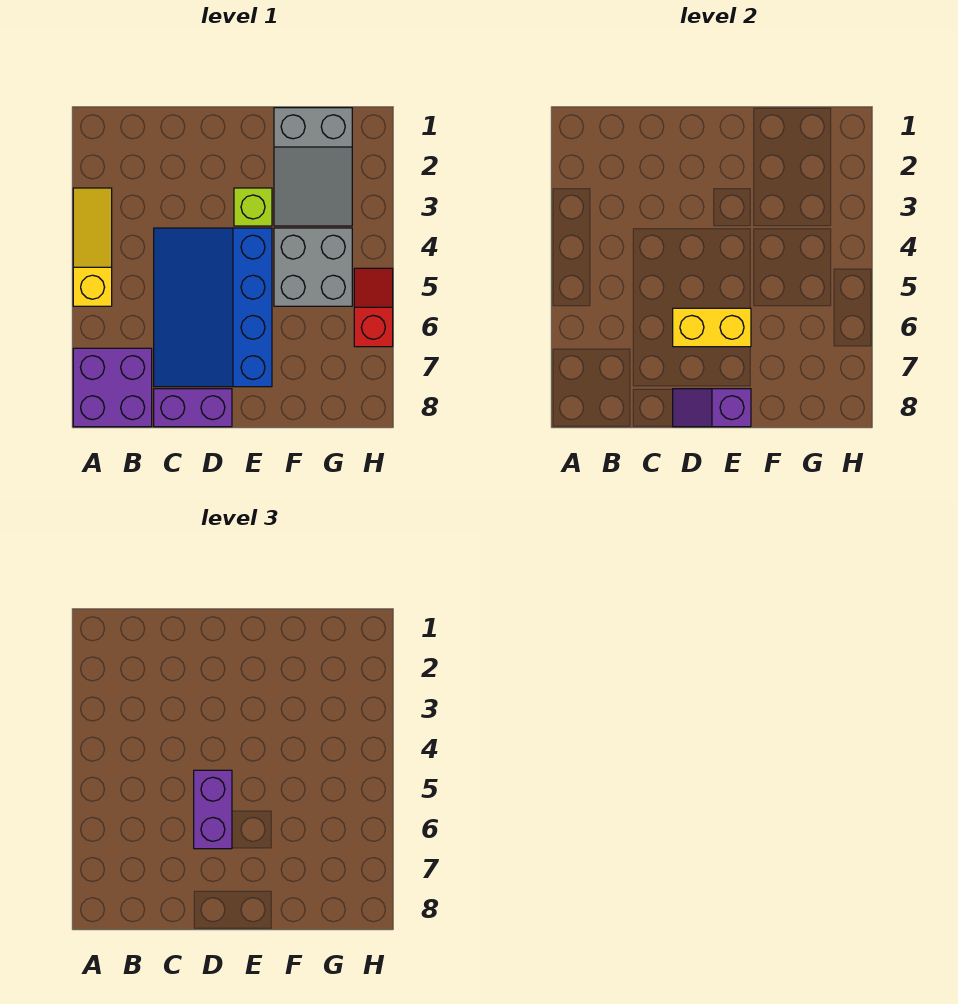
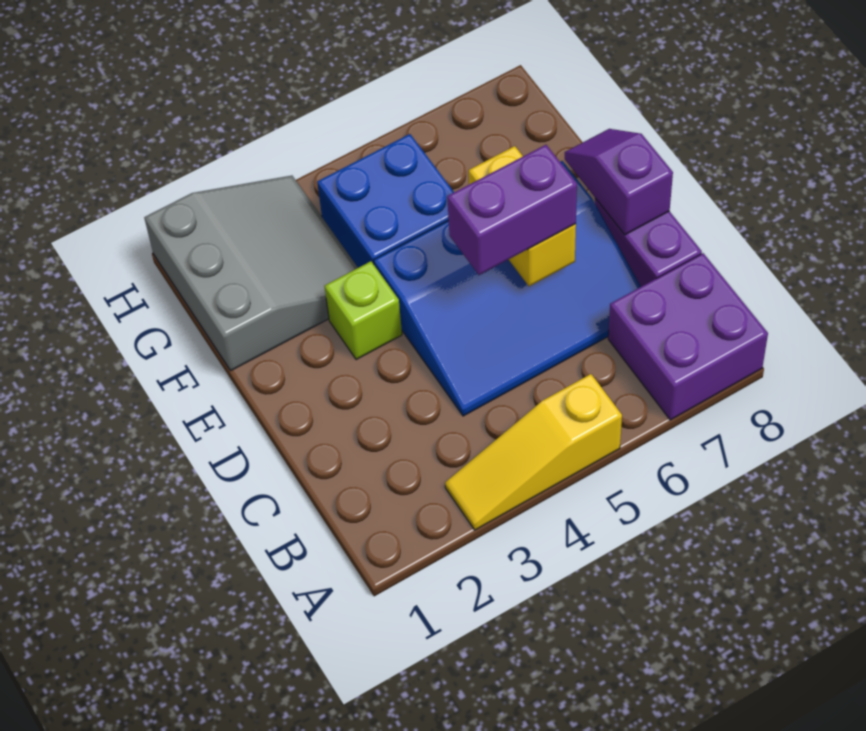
purple slope D8:E8 level 2 top E -> purple slope D8:E8 level 2 top D
grey slope F1:G3 level 1 top 1 -> grey slope F1:H3 level 1 top 1
grey brick F4:G5 level 1 -> blue brick F4:G5 level 1
red slope H5:H6 level 1 top 6 -> none

